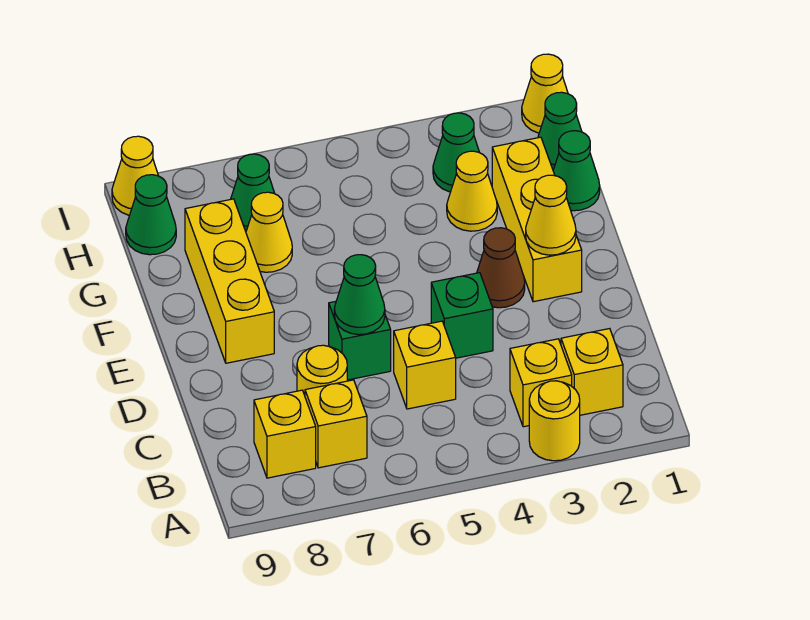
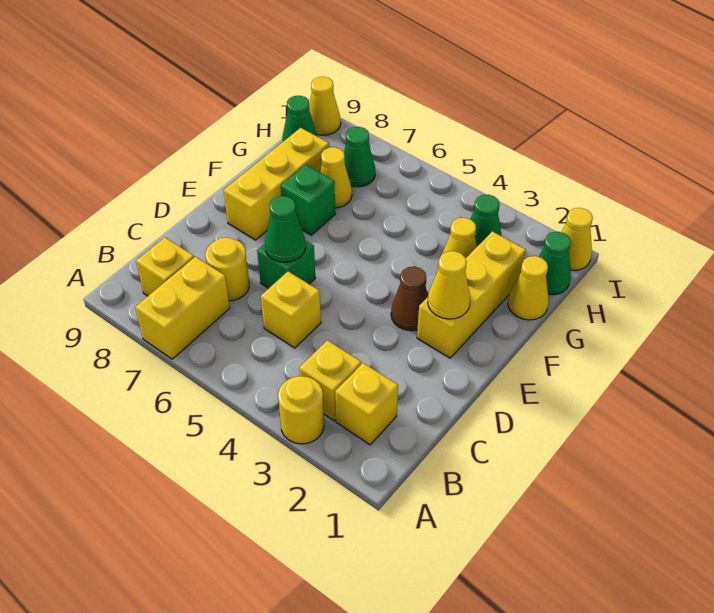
yellow brick B7 level 1 -> yellow brick A7:B7 level 1
green brick D4 level 1 -> green brick F7 level 1
green cone G1 level 1 -> yellow cone G1 level 1

